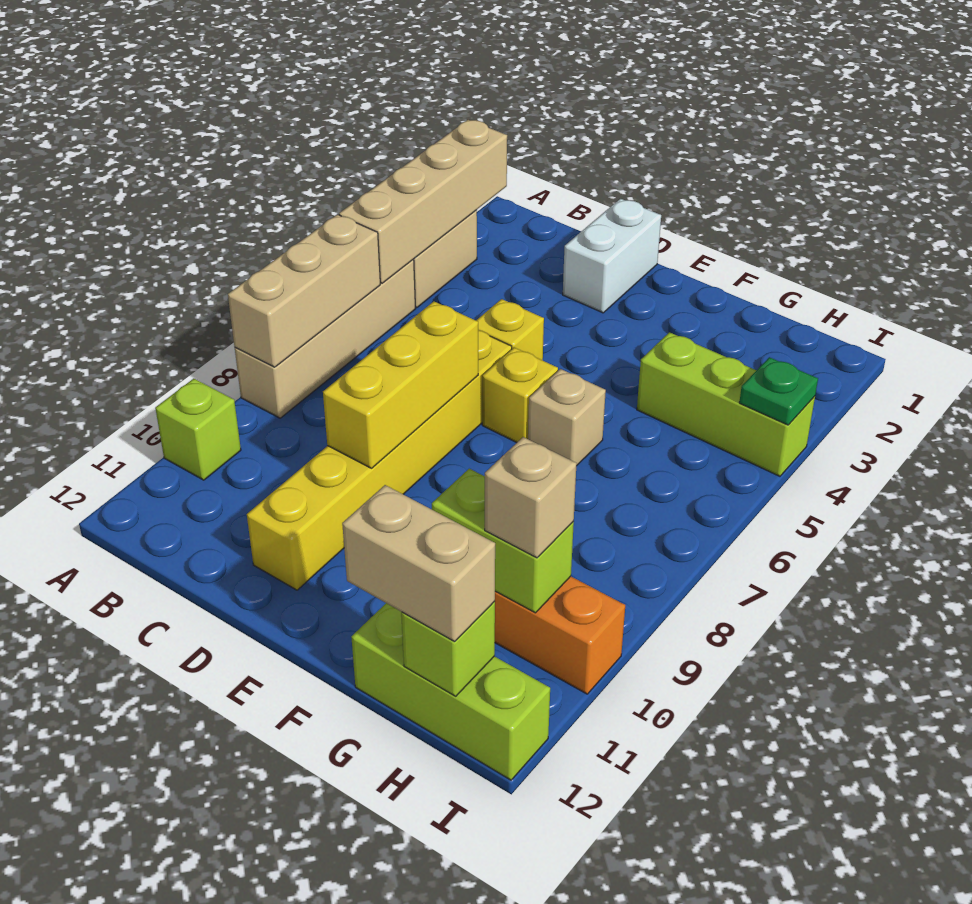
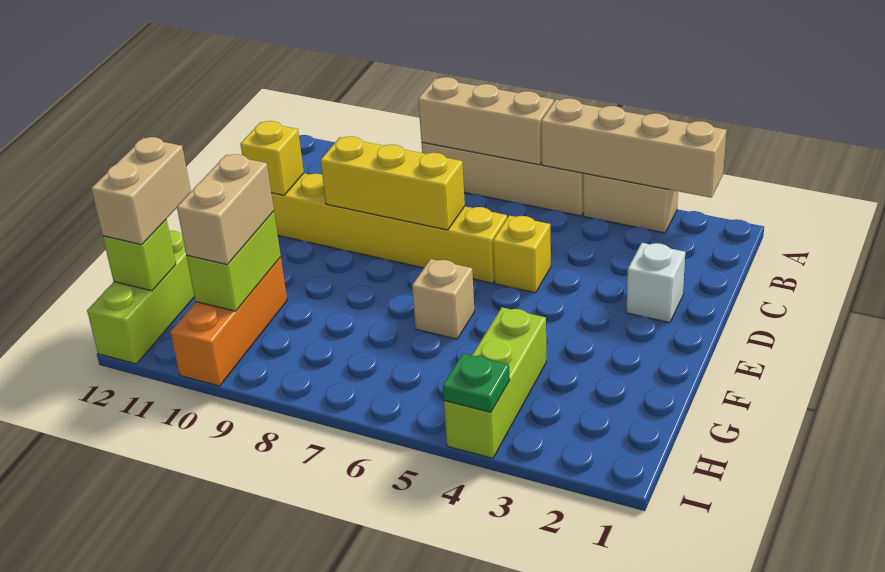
lime brick A10 level 1 -> none
white brick D1:D2 level 1 -> white brick D2 level 1
yellow brick E6 level 1 -> yellow brick D11 level 2
tan brick H10 level 3 -> tan brick G10:H10 level 3

